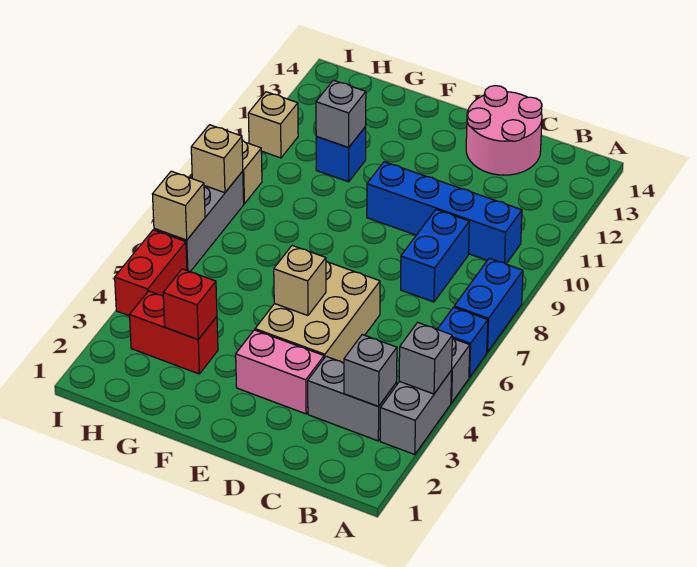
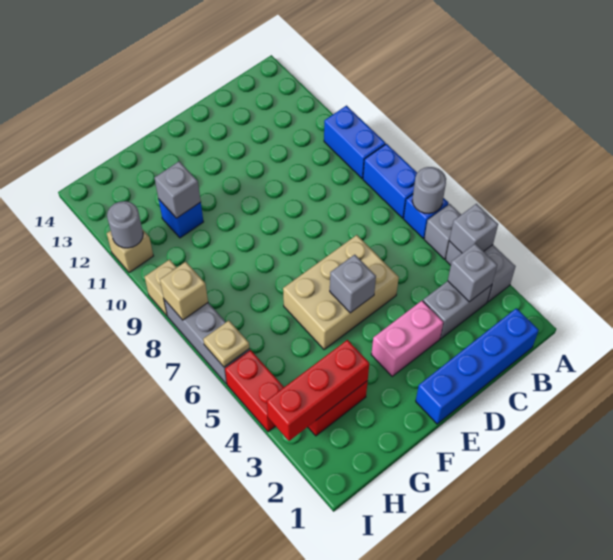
none -> grey round brick A6 level 2
blue brick B10:E10 level 1 -> blue brick B1:E1 level 1
blue brick C8:C9 level 1 -> blue brick A9:A10 level 1
pink round brick C13:D14 level 1 -> none
tan brick D4:E6 level 1 -> tan brick D5:F6 level 1
tan brick E5 level 2 -> grey brick E5 level 2
red brick G3 level 2 -> red brick G3:I3 level 2
tan brick I6 level 2 -> tan plate I6 level 2
none -> grey round brick I11 level 2

